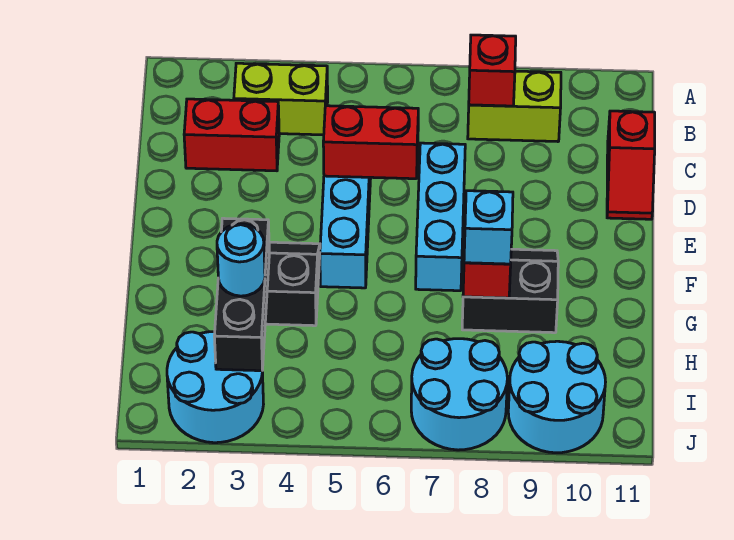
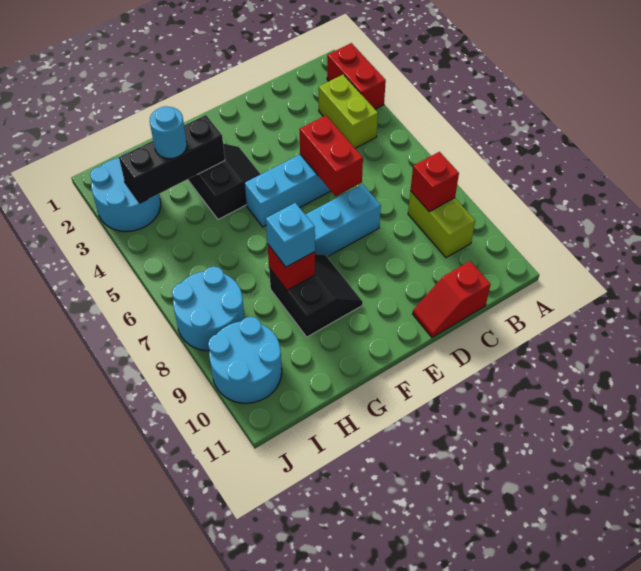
red brick C2:C3 level 1 -> red brick A2:A3 level 1

